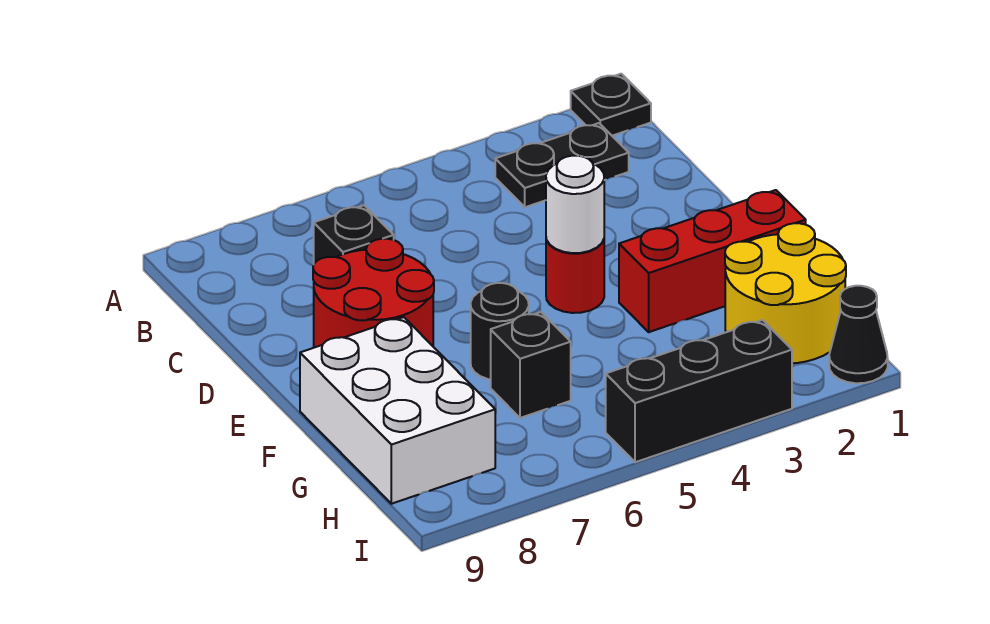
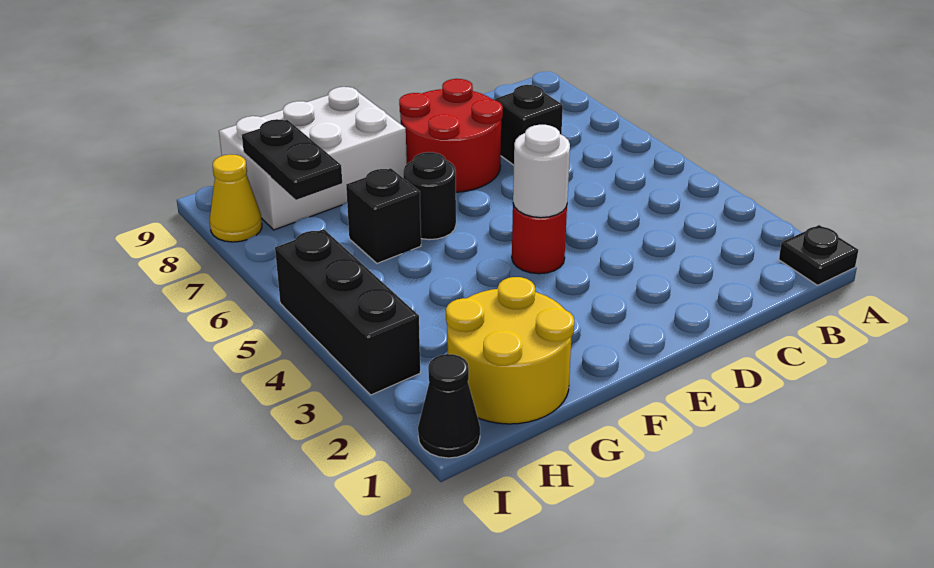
black plate B2:B3 level 1 -> black plate H7:H8 level 2
red brick F1:F3 level 1 -> none
none -> yellow cone I8 level 1

